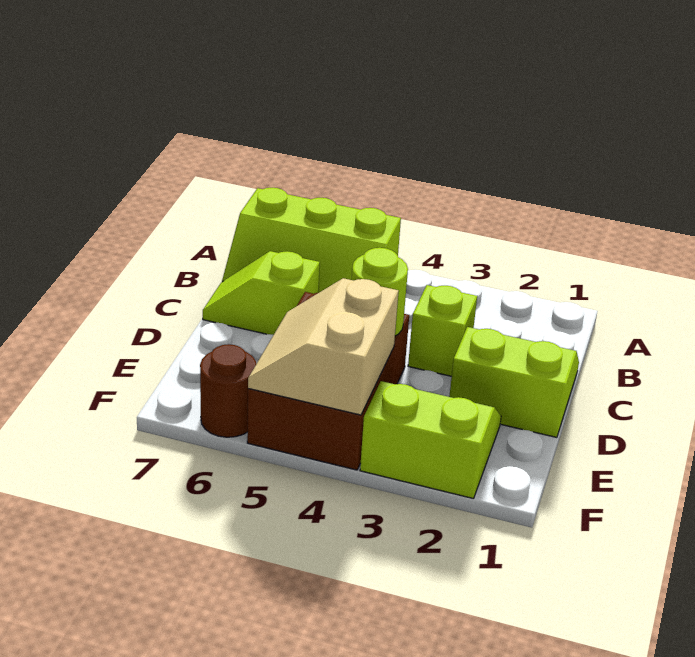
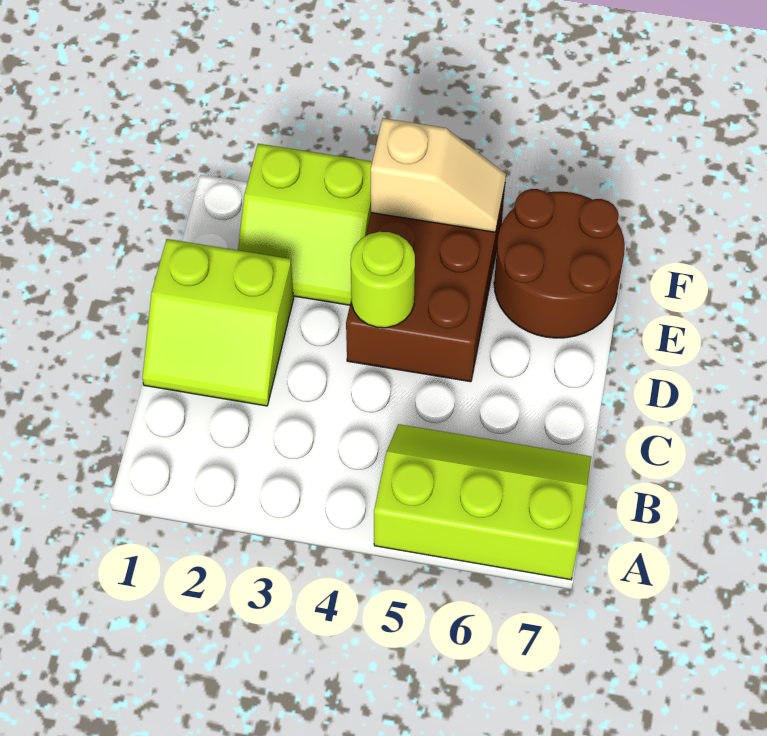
lime brick C3 level 1 -> none
lime slope C6:C7 level 1 top 6 -> none
tan slope E4:F5 level 2 top 4 -> tan slope F4:F5 level 2 top 4
brown round brick F6 level 1 -> brown round brick E6:F7 level 1

